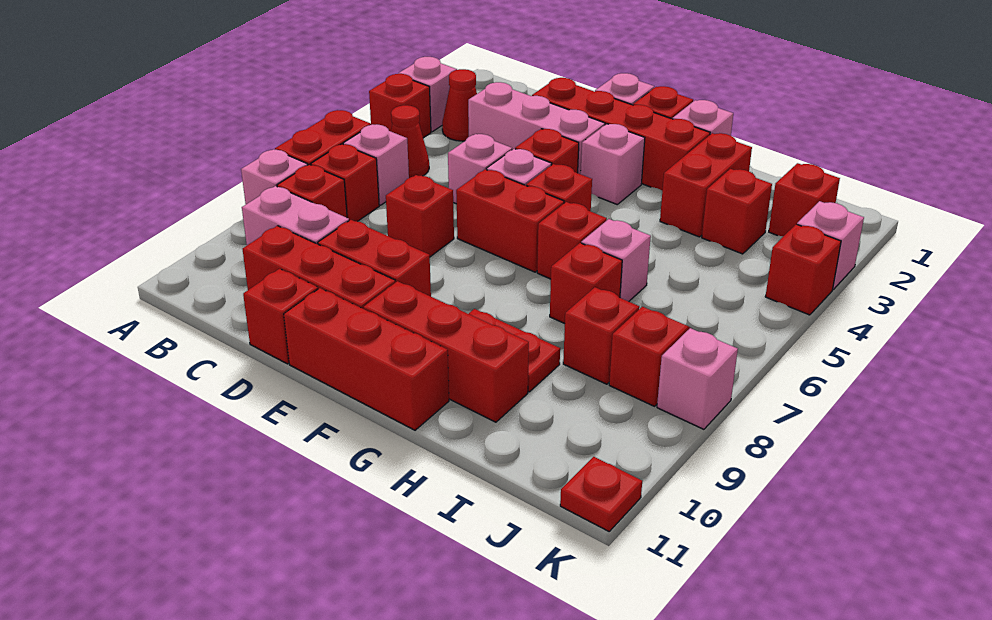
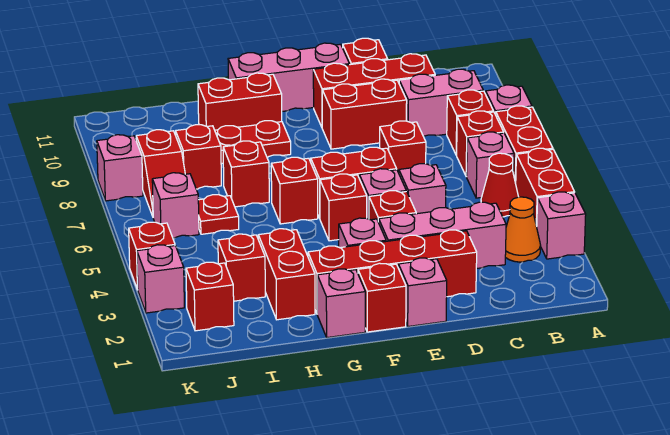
red brick A4 level 1 -> red brick A4:A5 level 1
red cone B3 level 1 -> orange cone B3 level 1
red brick E11:G11 level 1 -> pink brick E11:G11 level 1
red brick F10:H10 level 1 -> red brick G10:H10 level 1
pink brick H6 level 1 -> pink brick J6 level 1
red plate K11 level 1 -> red plate I6 level 1

